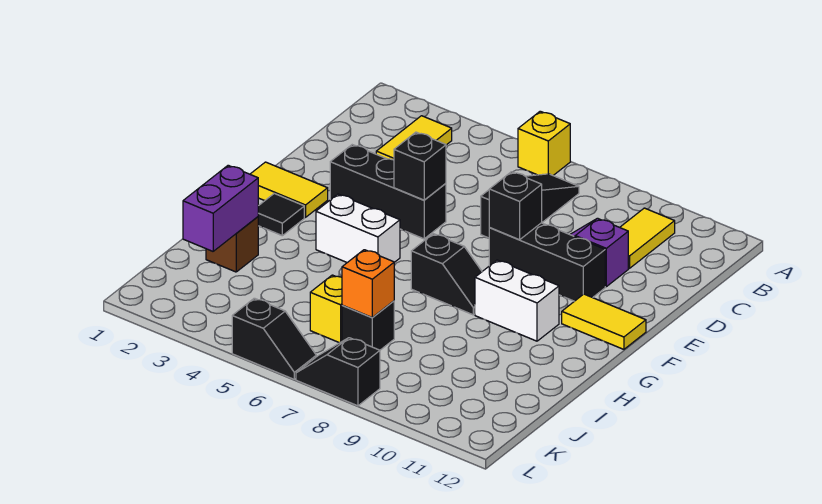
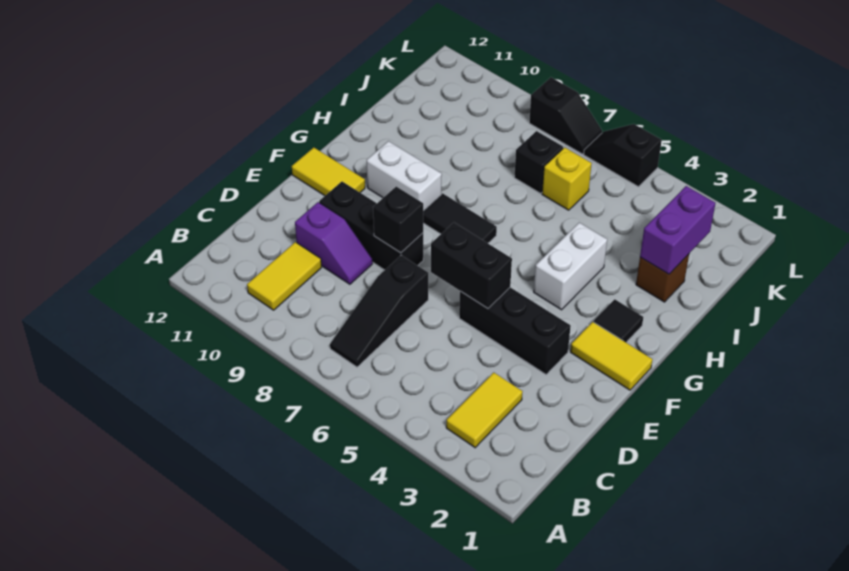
yellow brick A6 level 1 -> none
black brick E5 level 2 -> black brick E5:E6 level 2
white brick G4:G5 level 1 -> white brick G4:H4 level 1
black slope G7:G8 level 1 top 7 -> black tile G7:G8 level 1
orange brick J7 level 2 -> none

